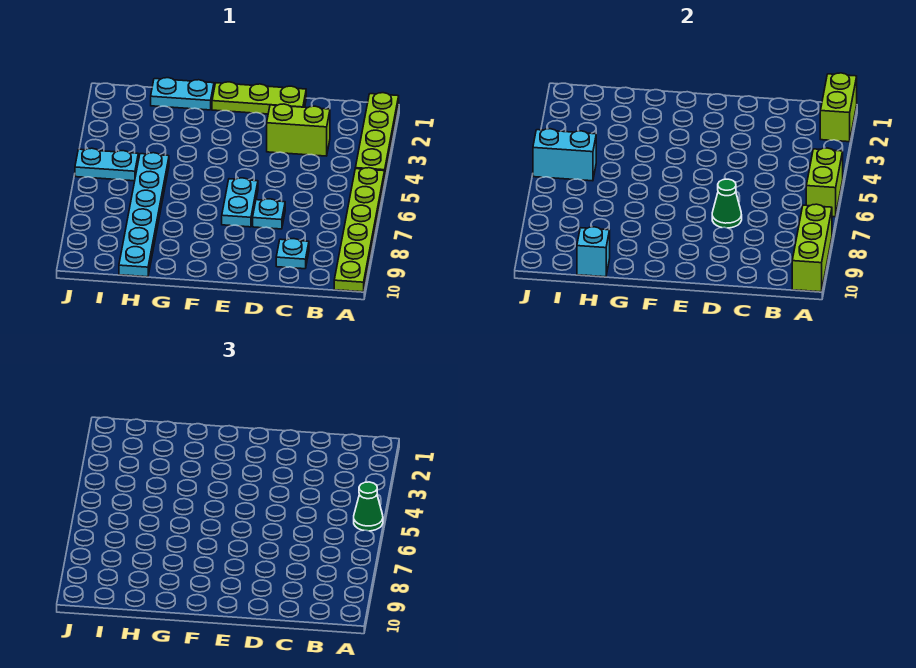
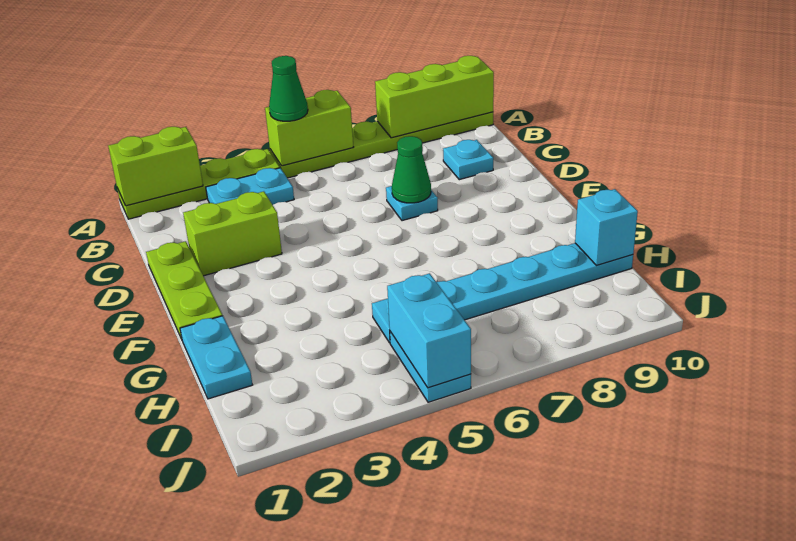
lime brick C3:D3 level 1 -> lime brick D2:D3 level 1
cyan plate E6:E7 level 1 -> cyan plate B3:B4 level 1

